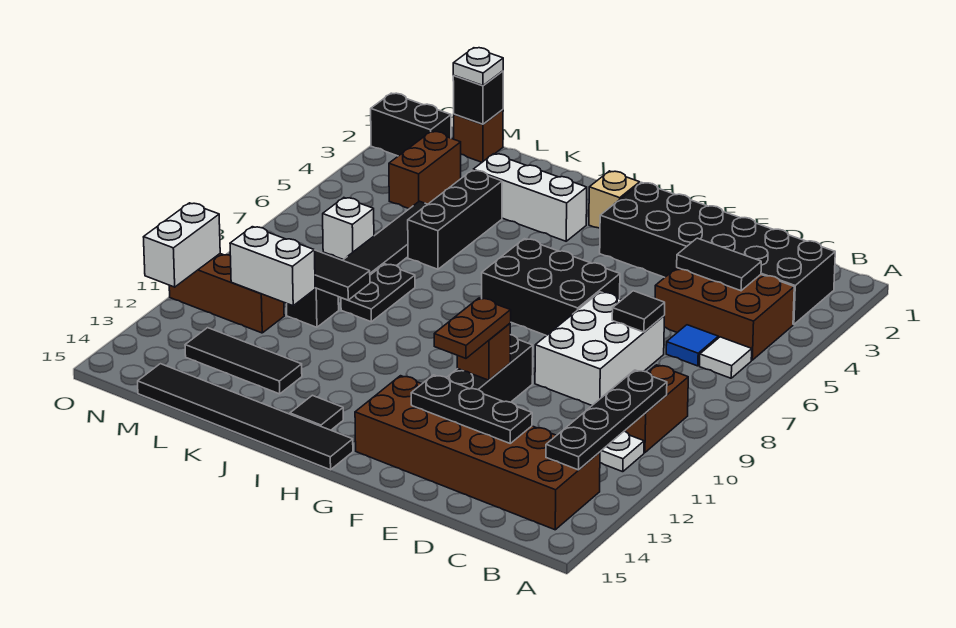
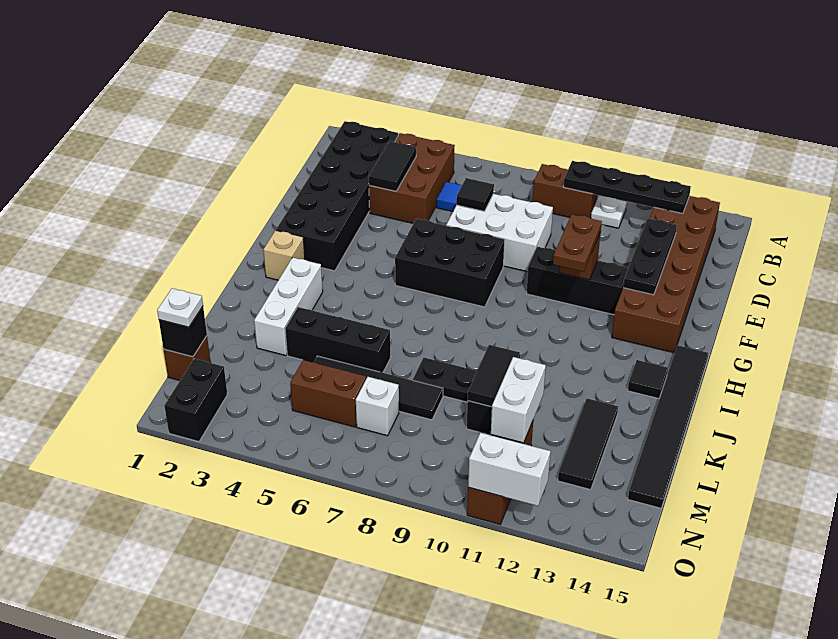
white tile B6 level 1 -> none
black brick F6:H7 level 1 -> black brick F6:G8 level 1
brown plate F11:F12 level 3 -> brown plate F11:G11 level 3
brown brick M3:M4 level 1 -> brown brick M5:M6 level 1

